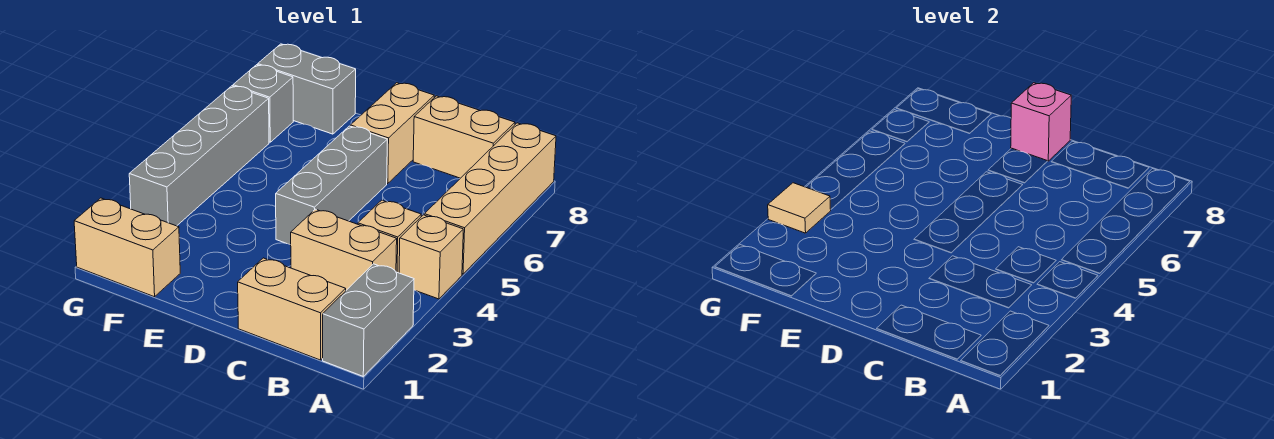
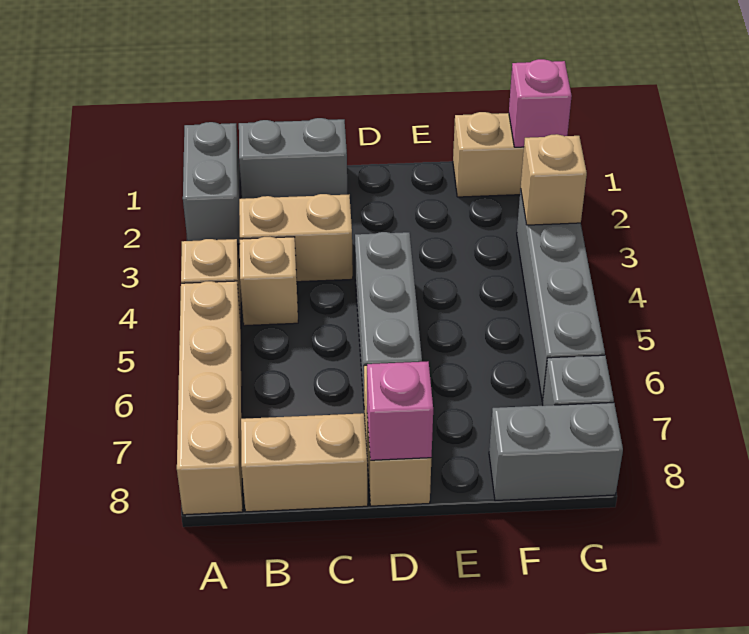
tan brick B1:C1 level 1 -> grey brick B1:C1 level 1
none -> pink brick G1 level 2
tan tile G3 level 2 -> tan brick G3 level 2

